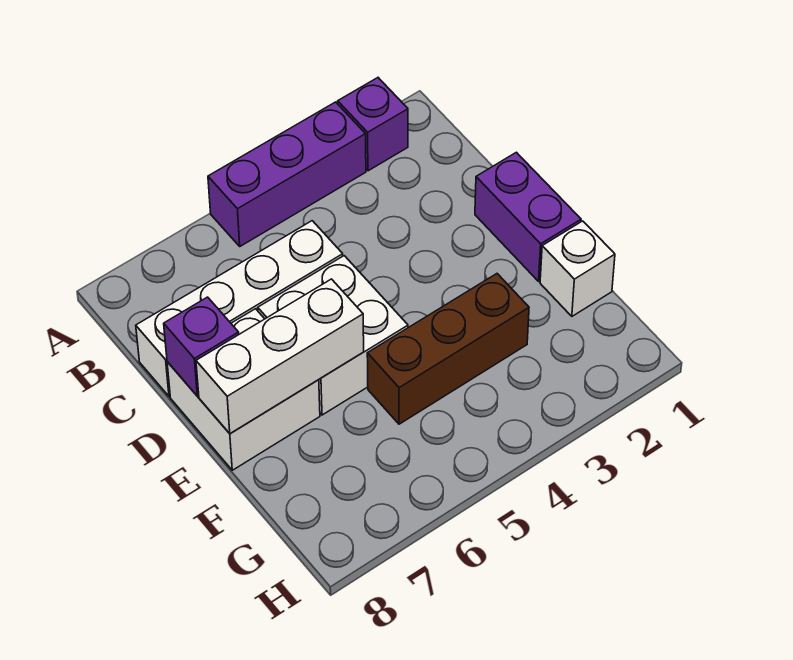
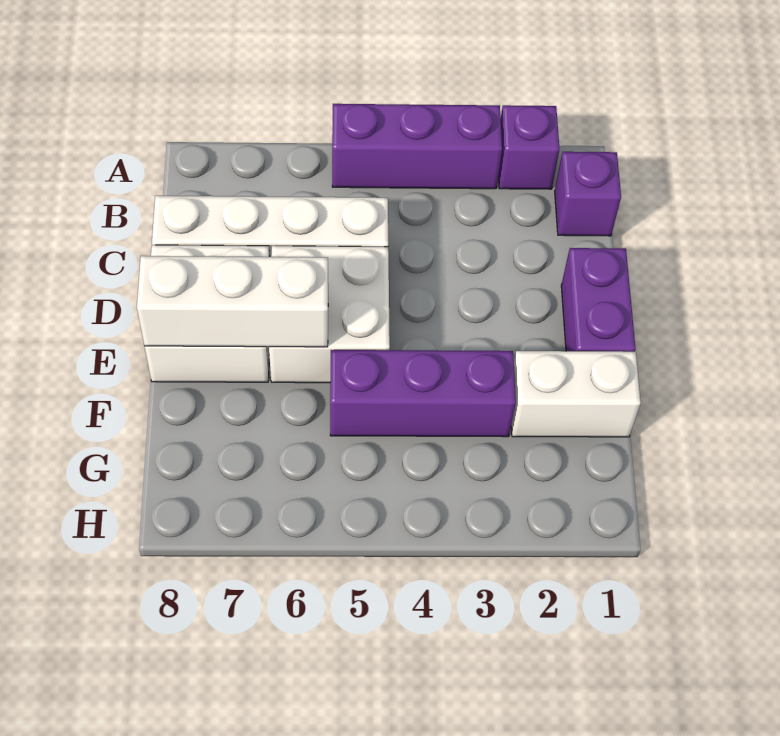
purple brick D8 level 2 -> purple brick B1 level 1
white brick F1 level 1 -> white brick F1:F2 level 1
brown brick F3:F5 level 1 -> purple brick F3:F5 level 1

